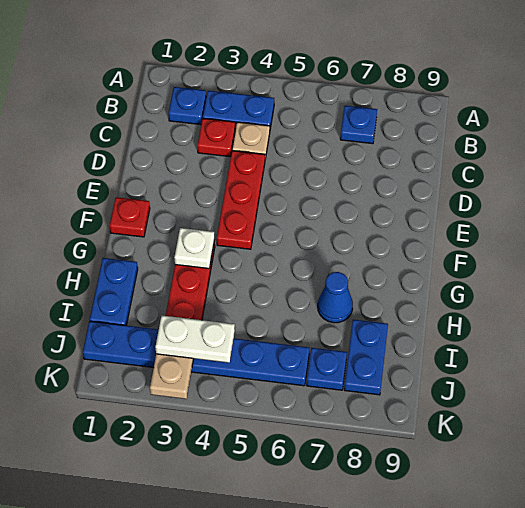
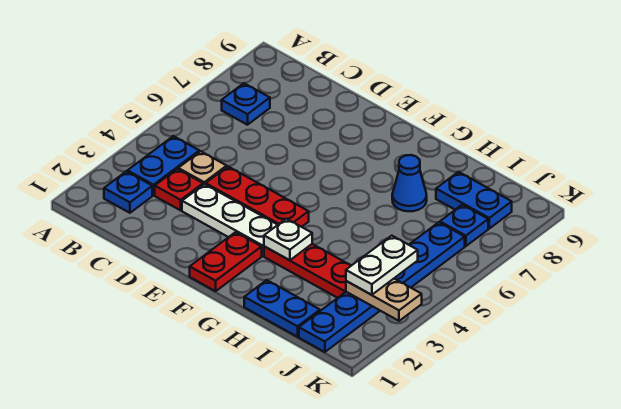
none -> white plate D3:F3 level 1
red plate F1 level 1 -> red plate F1:F2 level 1

